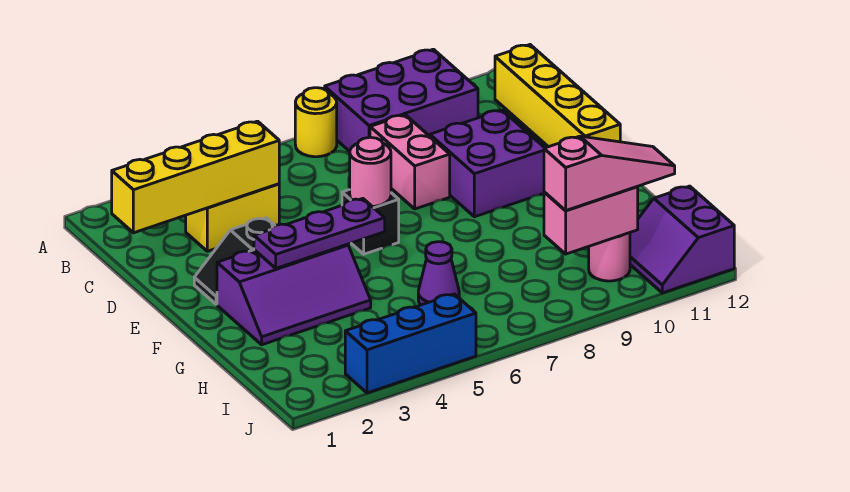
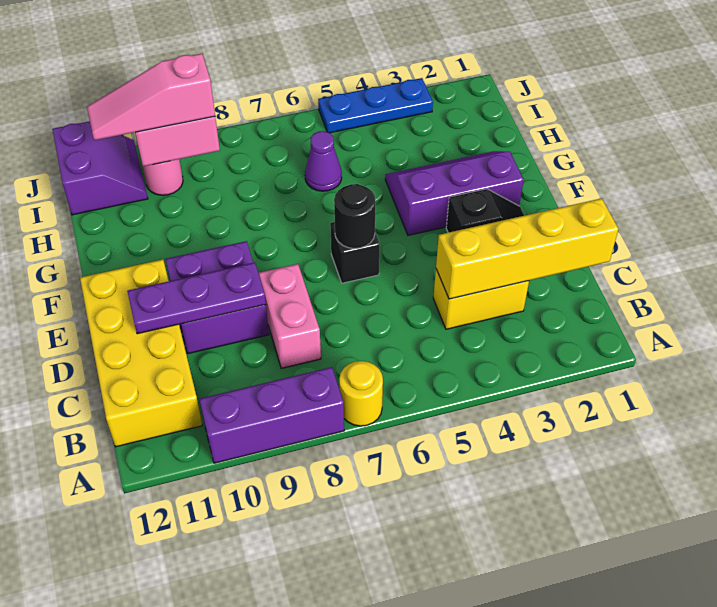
purple brick A8:B10 level 1 -> purple brick A8:A10 level 1
yellow brick B12:E12 level 1 -> yellow brick B11:E12 level 1
pink round brick E6 level 2 -> black round brick E6 level 2
purple plate F3:F5 level 2 -> purple plate D9:D11 level 2
blue brick J3:J5 level 1 -> blue plate J3:J5 level 1

